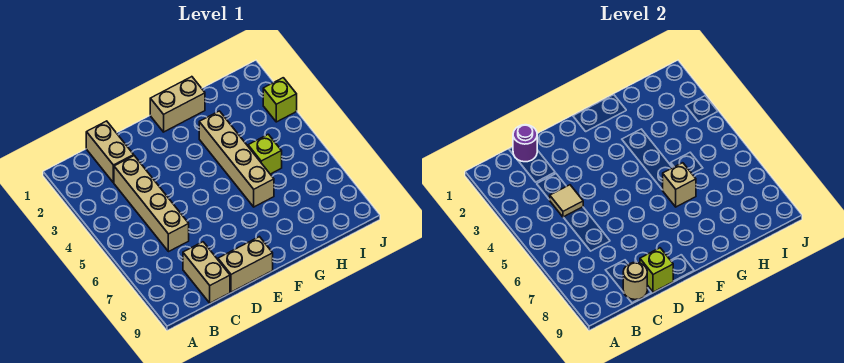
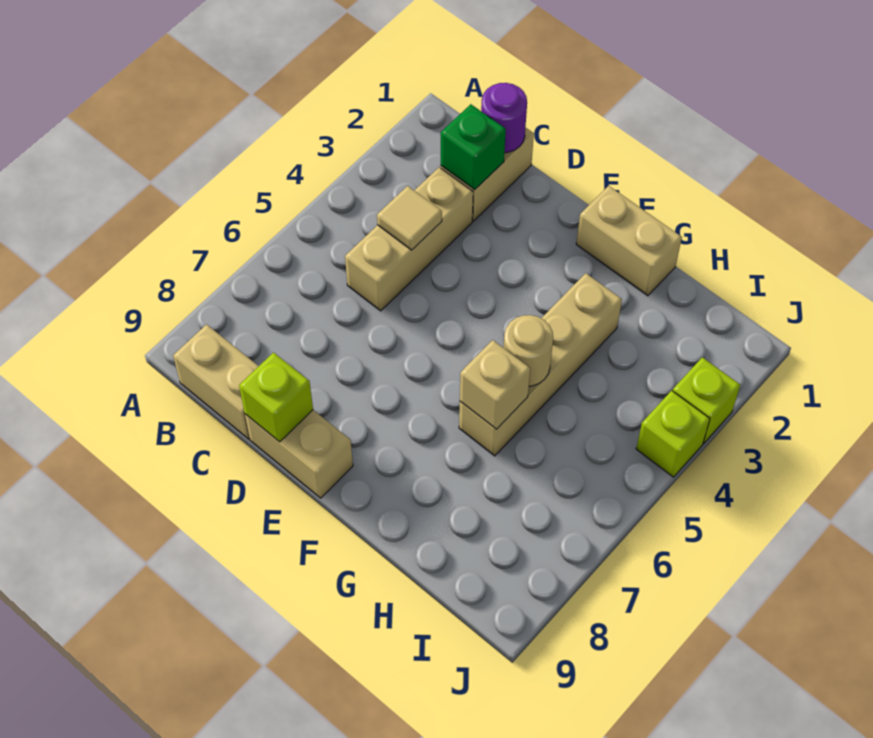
none -> green brick C2 level 2
tan brick C3:C6 level 1 -> tan brick C3:C5 level 1
tan brick C8:C9 level 1 -> tan brick B9:C9 level 1
tan round brick C9 level 2 -> tan round brick G5 level 2
lime brick H5 level 1 -> lime brick J4 level 1

